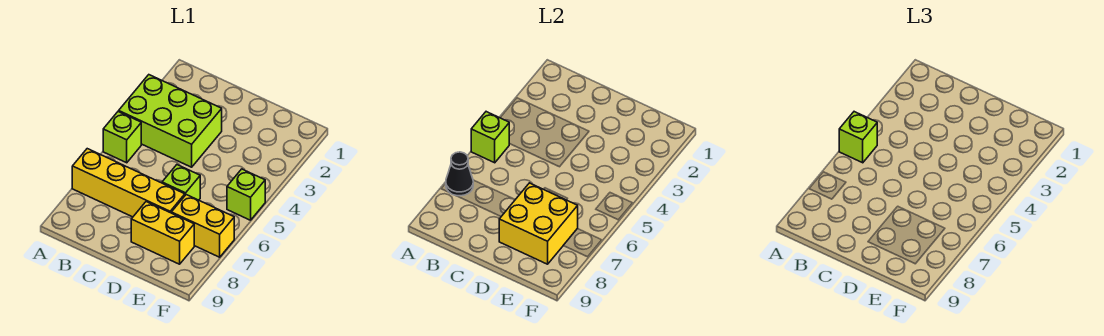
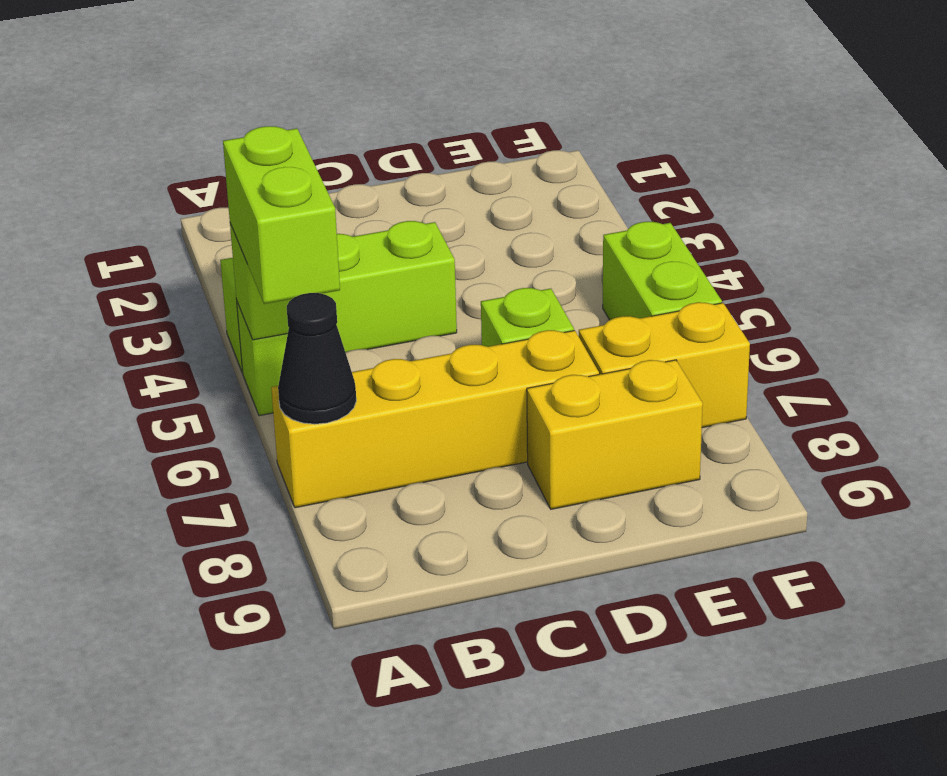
lime brick A3:C4 level 1 -> lime brick A4:C4 level 1
lime brick A5 level 3 -> lime brick A5:A6 level 3
yellow brick D7:E8 level 2 -> none
lime brick F5 level 1 -> lime brick F5:F6 level 1

